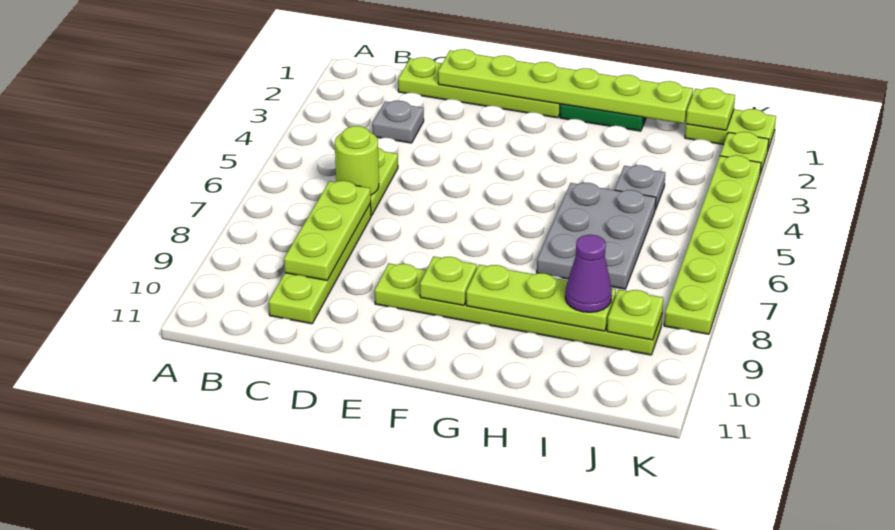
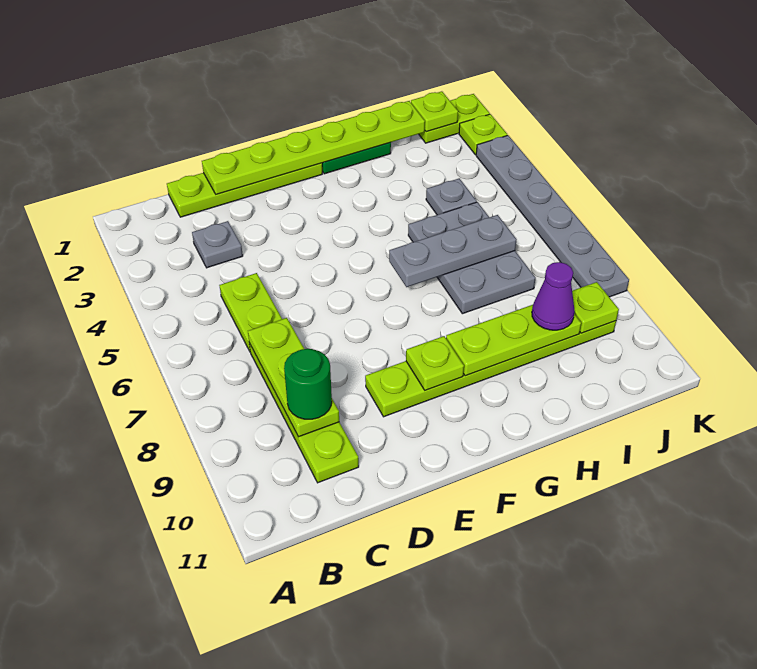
lime round brick C6 level 2 -> none
none -> green round brick C9 level 3
none -> grey plate G6:I6 level 2
lime plate K3:K8 level 1 -> grey plate K3:K8 level 1

